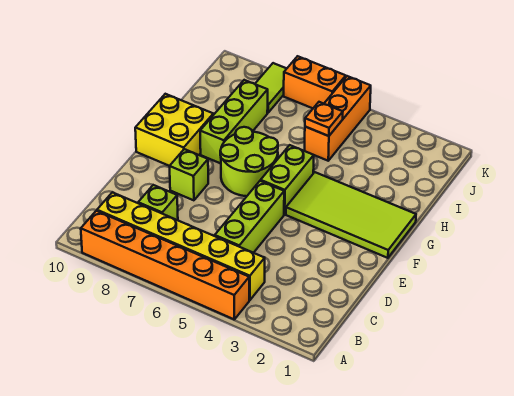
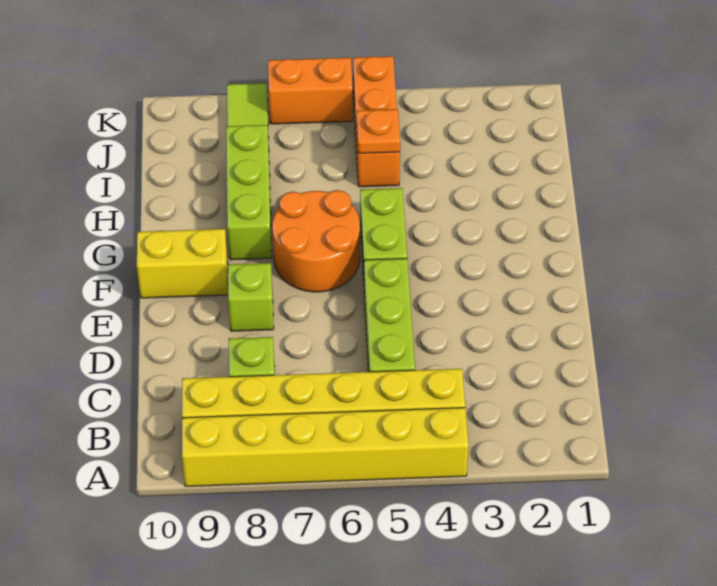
orange brick A4:A9 level 1 -> yellow brick A4:A9 level 1
lime tile F1:G4 level 1 -> none
lime round brick F6:G7 level 1 -> orange round brick F6:G7 level 1
yellow brick F9:G10 level 1 -> yellow brick F9:F10 level 1

